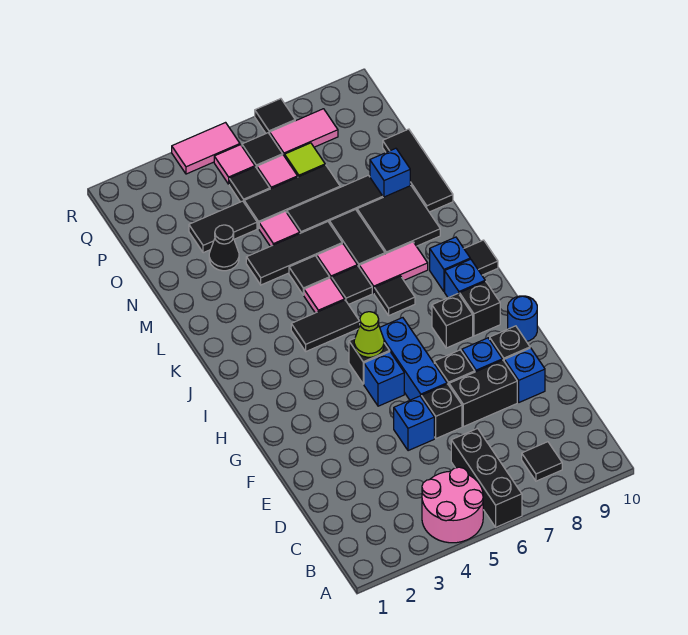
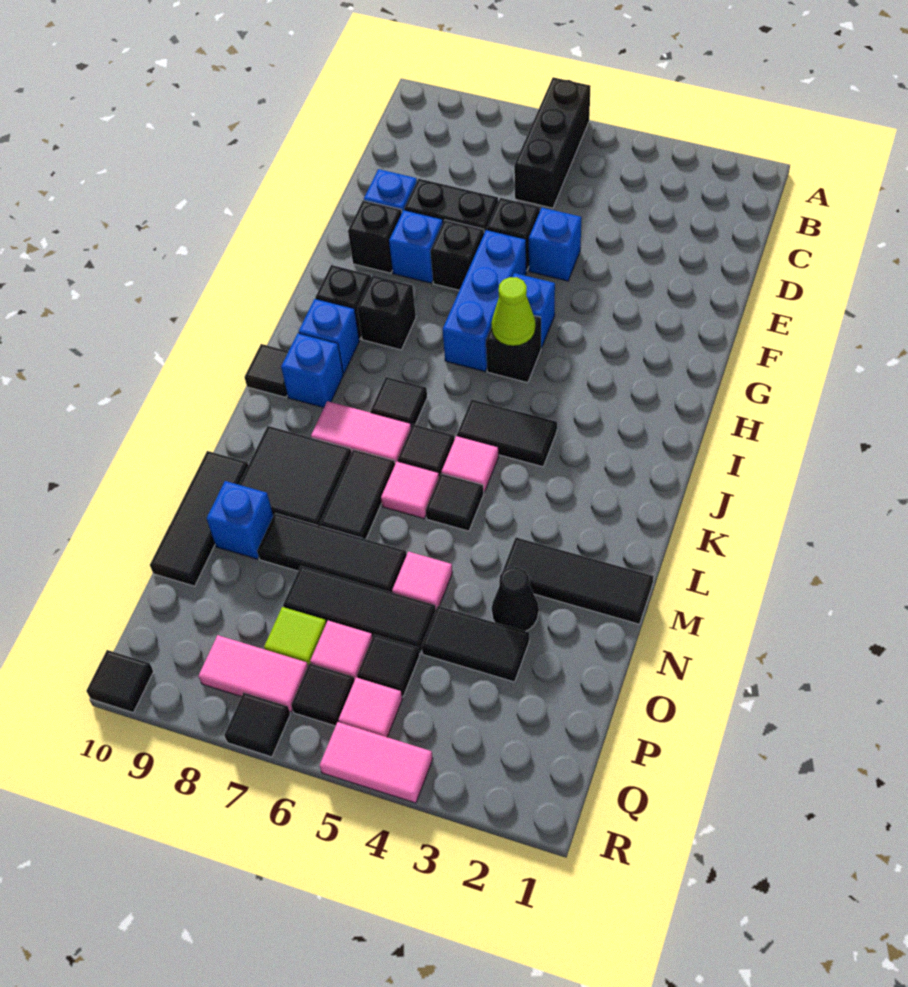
pink round brick A4:B5 level 1 -> none
black tile B8 level 1 -> black tile R10 level 1
blue round brick G10 level 1 -> none
black tile M4:M6 level 1 -> black tile M1:M3 level 1

